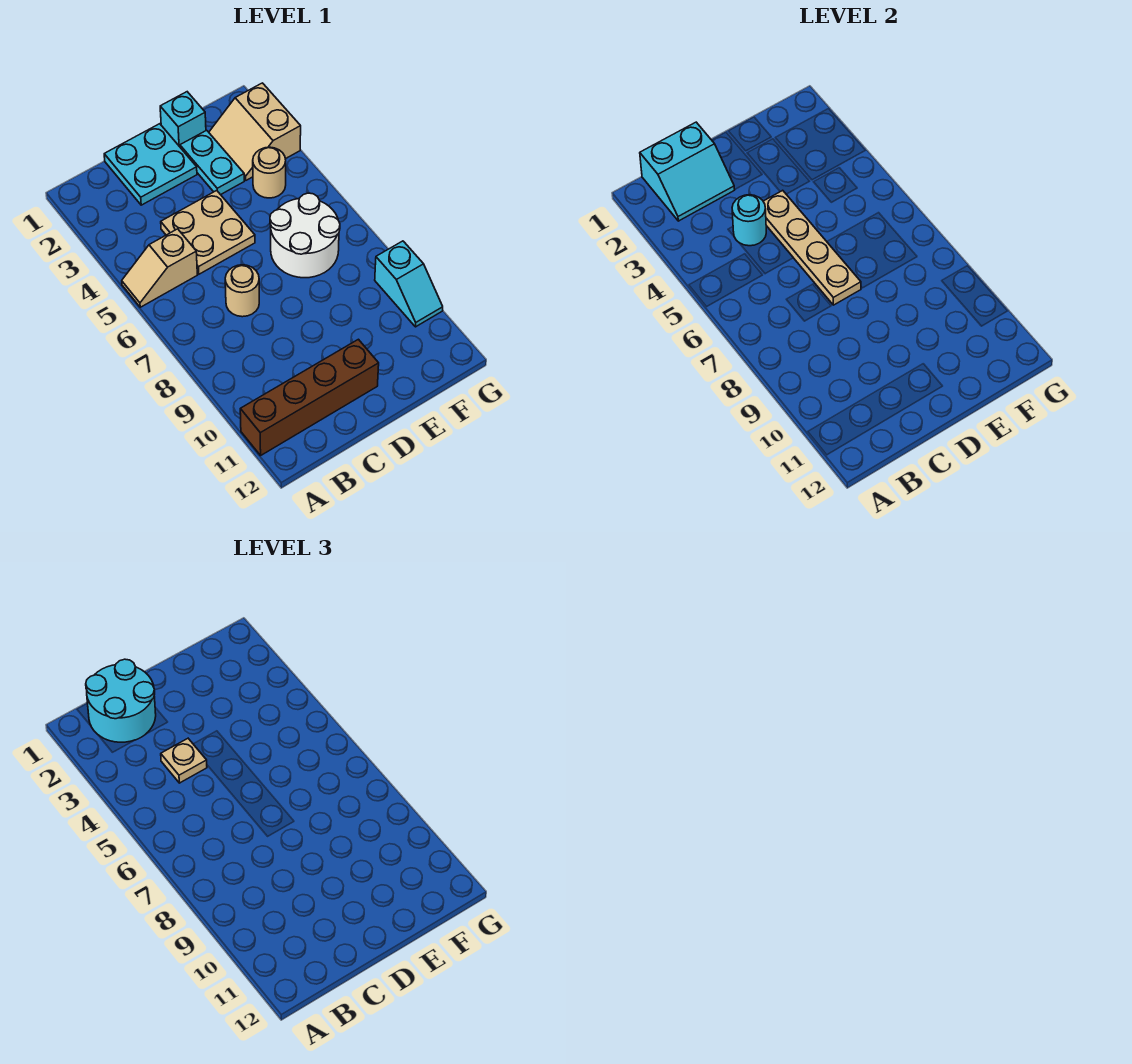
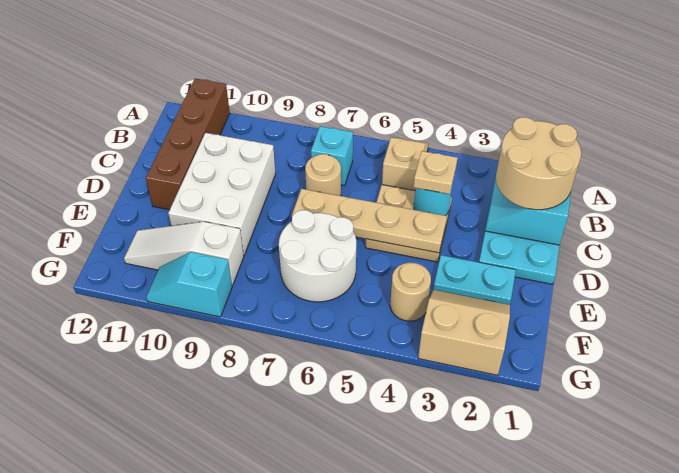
cyan round brick B1:C2 level 3 -> tan round brick B1:C2 level 3
none -> white brick C9:E10 level 1
cyan brick E1 level 1 -> cyan brick B7 level 1
none -> white slope F9:F11 level 1 top 9

